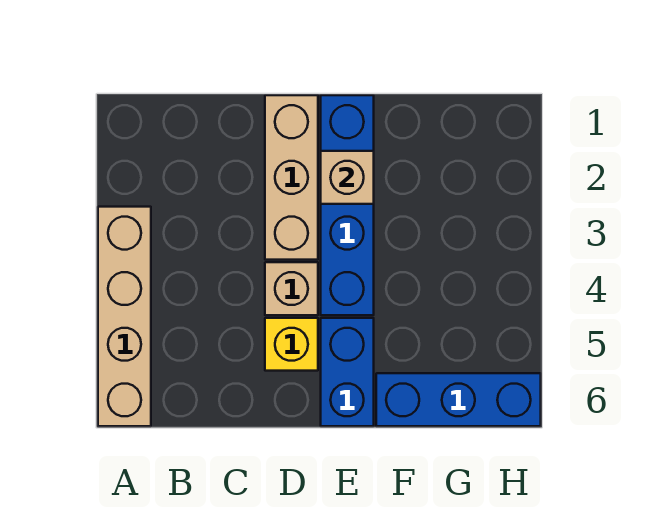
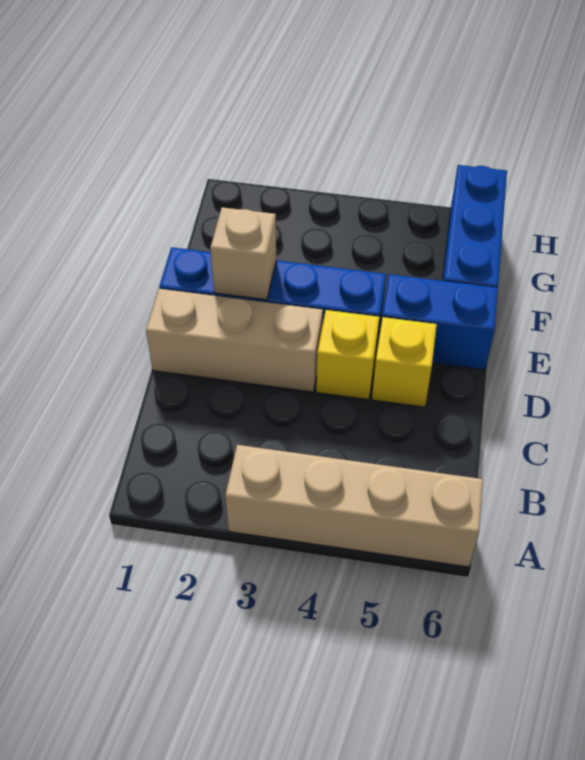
tan brick D4 level 1 -> yellow brick D4 level 1

